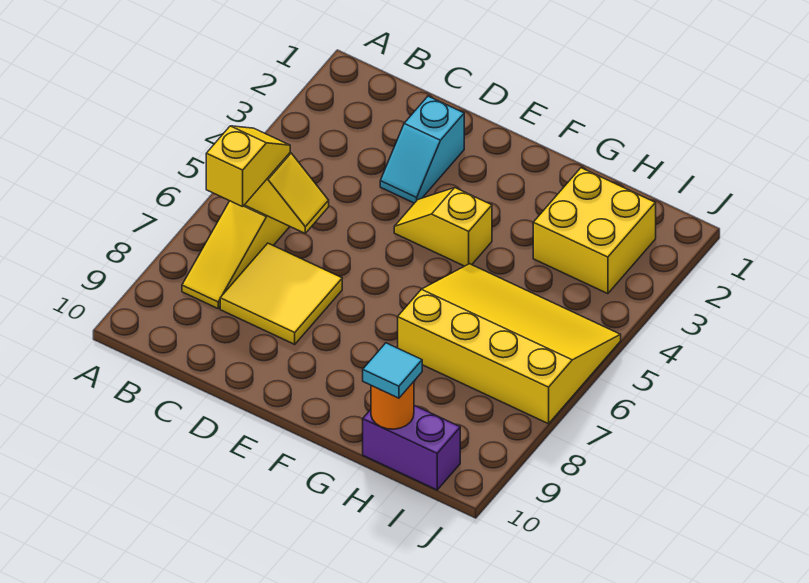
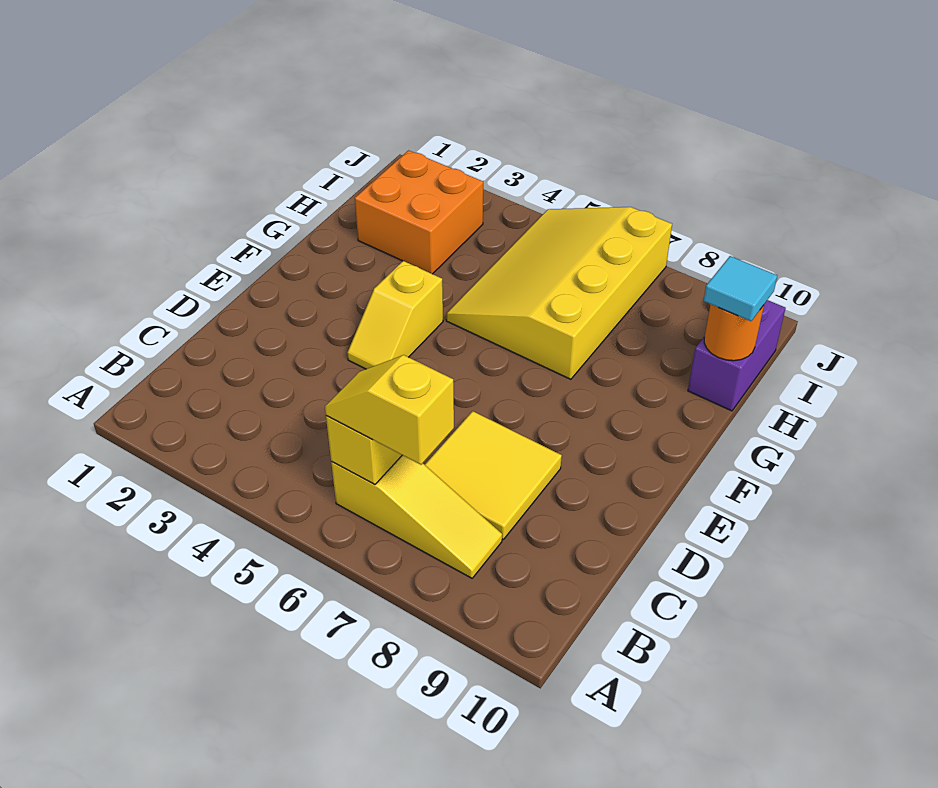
cyan slope D2:D3 level 1 top 2 -> none
yellow brick H2:I3 level 1 -> orange brick H2:I3 level 1

